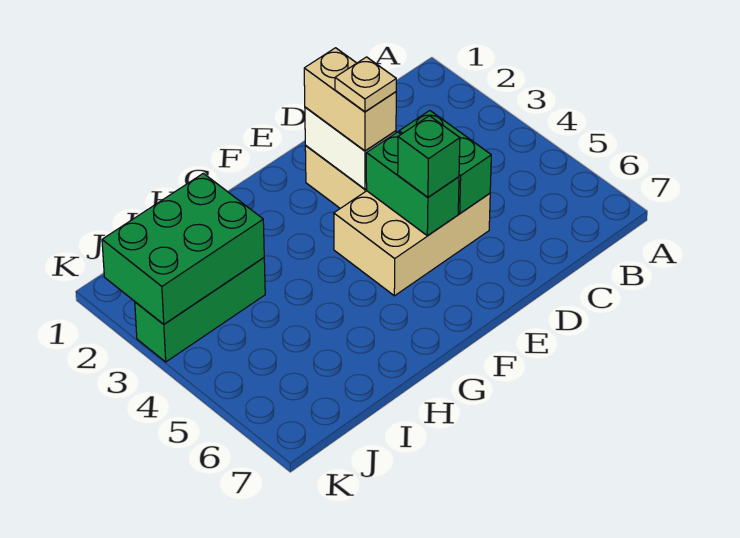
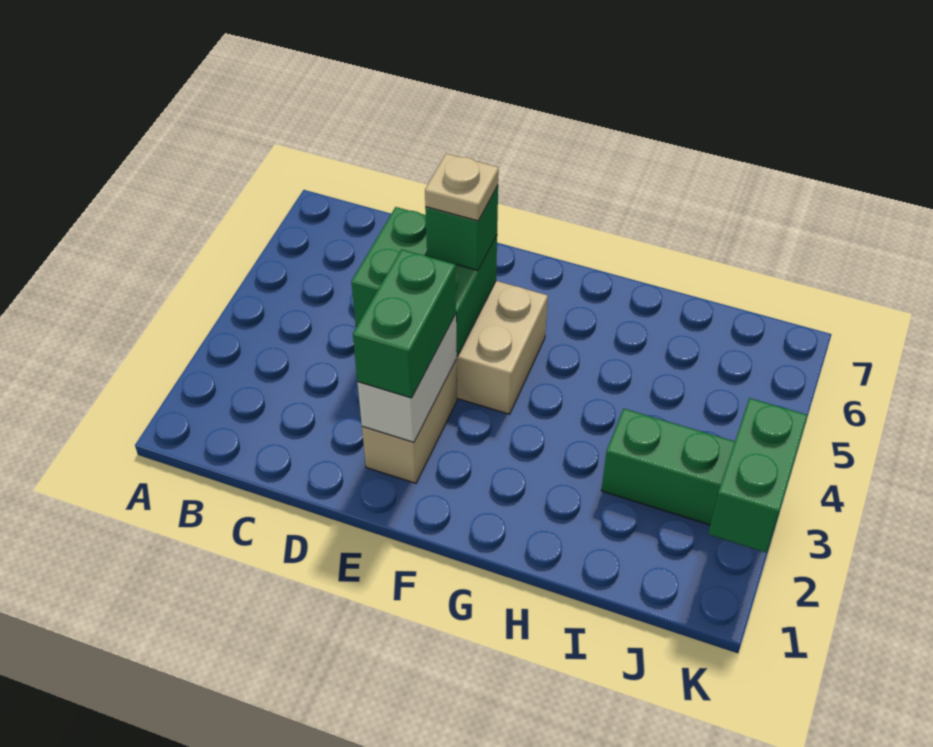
tan brick E2:E3 level 3 -> green brick E2:E3 level 3
tan plate E3 level 4 -> tan plate E5 level 4
green brick I2:K3 level 2 -> green brick K2:K3 level 2

